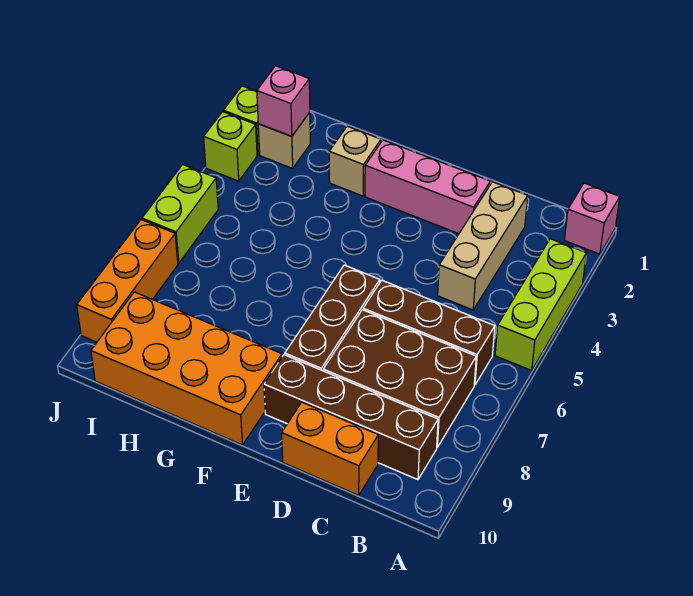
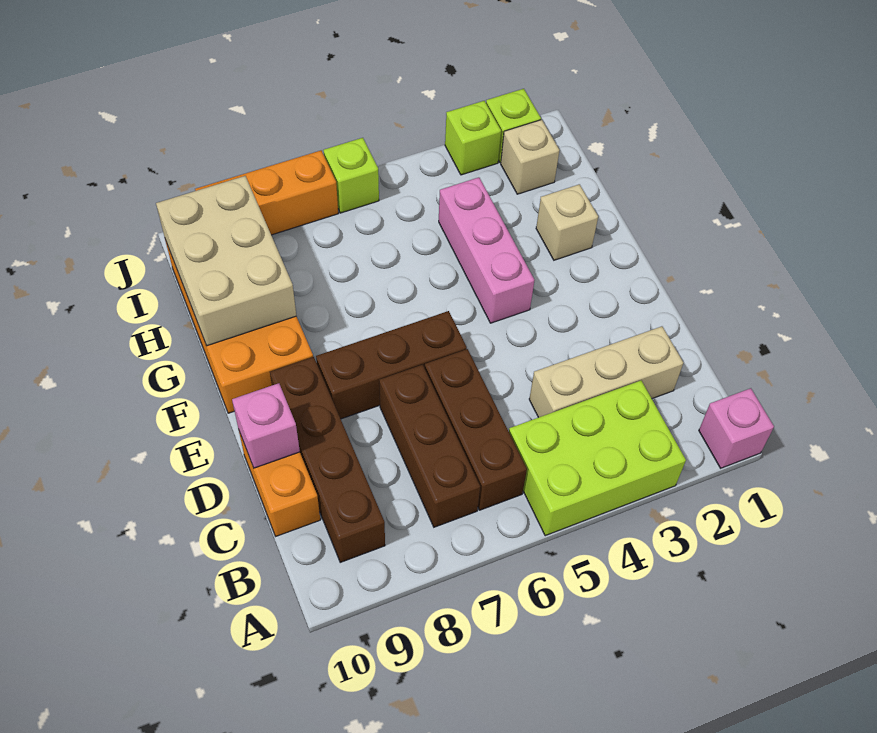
lime brick A3:A5 level 1 -> lime brick A3:B5 level 1
brown brick B7:D8 level 1 -> brown brick B7:D7 level 1
pink brick D2:F2 level 1 -> pink brick F4:H4 level 1
none -> tan brick G9:I10 level 2
pink brick I2 level 2 -> pink brick D10 level 2
lime brick J5:J6 level 1 -> lime brick J6 level 1

